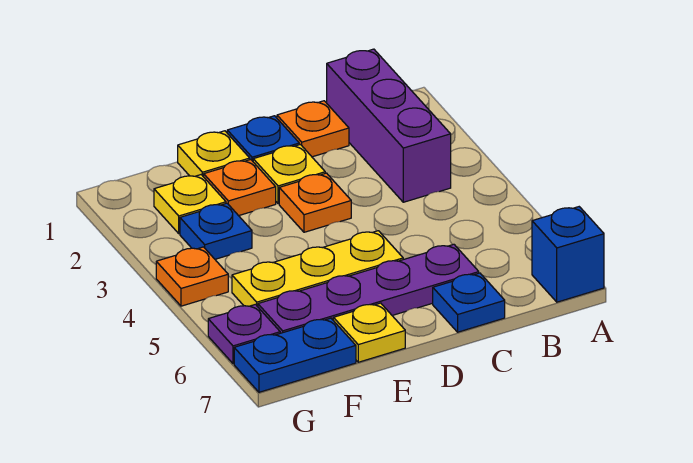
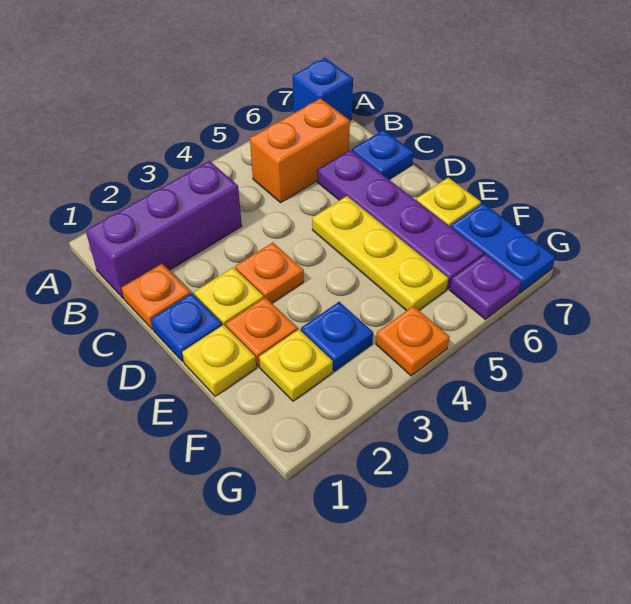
none -> orange brick B5:B6 level 1

